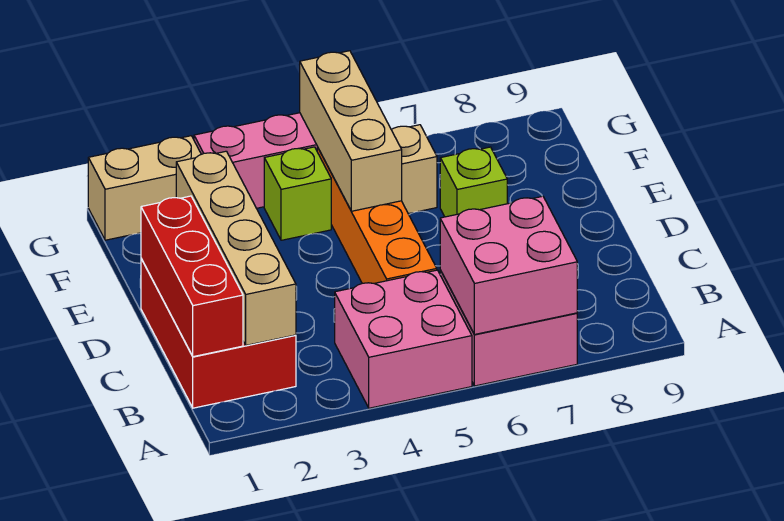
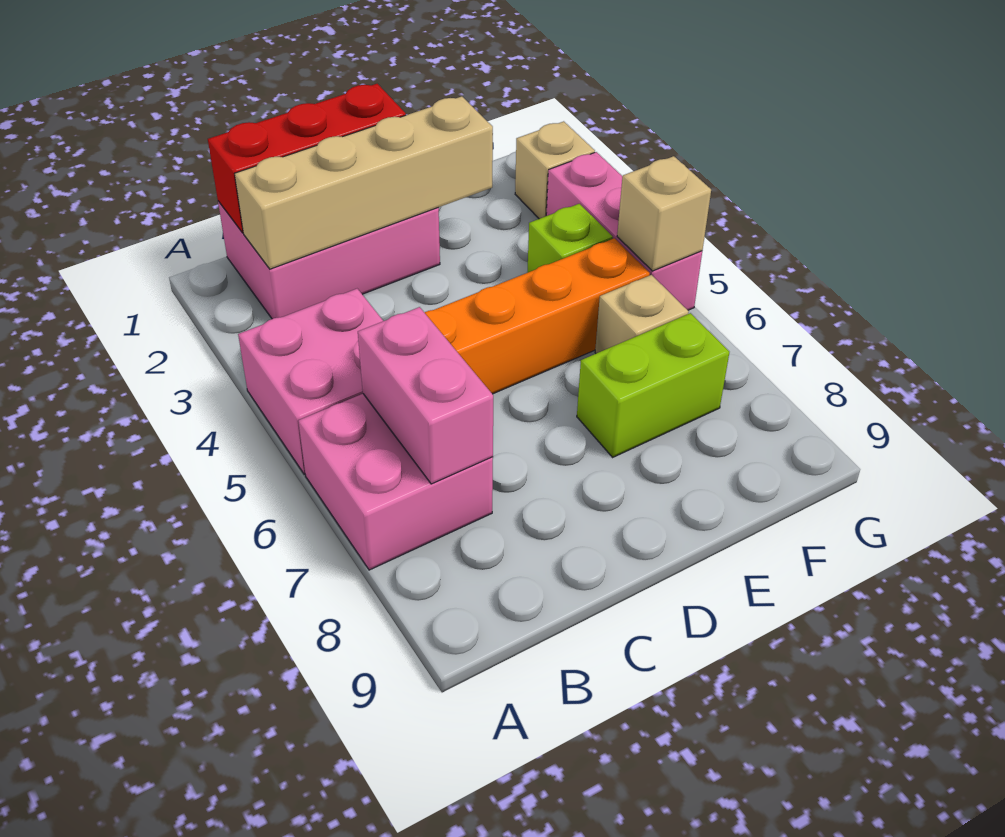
pink brick A6:B7 level 2 -> pink brick B6:B7 level 2
red brick B1:D2 level 1 -> pink brick B1:D2 level 1
tan brick E5:G5 level 2 -> tan brick G5 level 2
lime brick E7 level 1 -> lime brick E7:F7 level 1
tan brick G1:G2 level 1 -> tan brick G2 level 1

